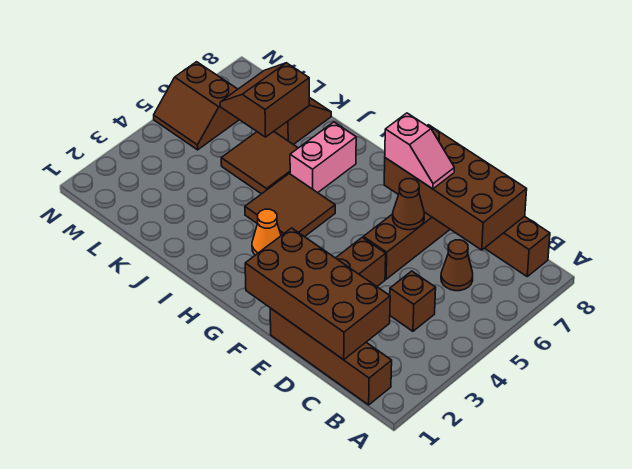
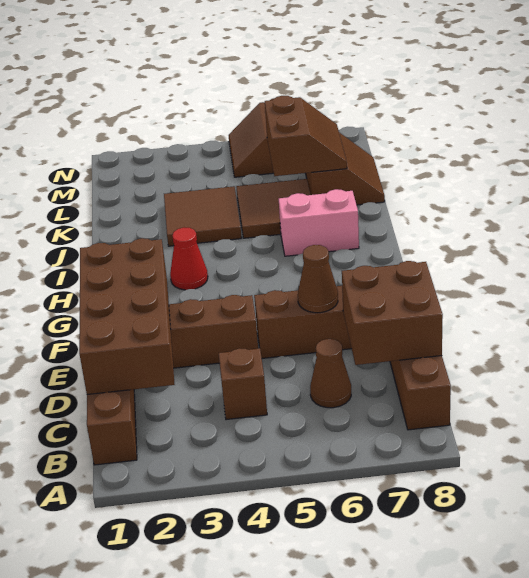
brown brick C7:F8 level 2 -> brown brick C7:D8 level 2
pink slope E7:F7 level 3 top F -> none
orange cone H3 level 1 -> red cone H3 level 1
brown tile H4:I5 level 1 -> brown tile J3:K4 level 1
brown slope K6:L7 level 2 top K -> brown slope K6:L7 level 2 top 6

